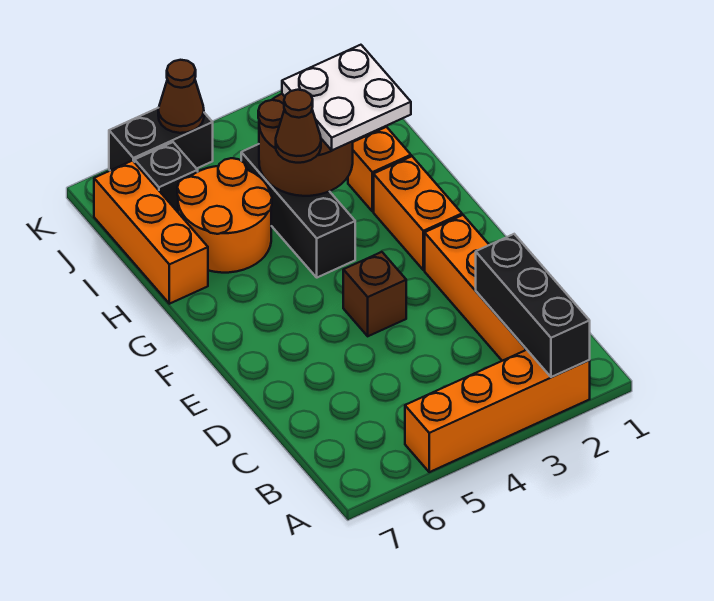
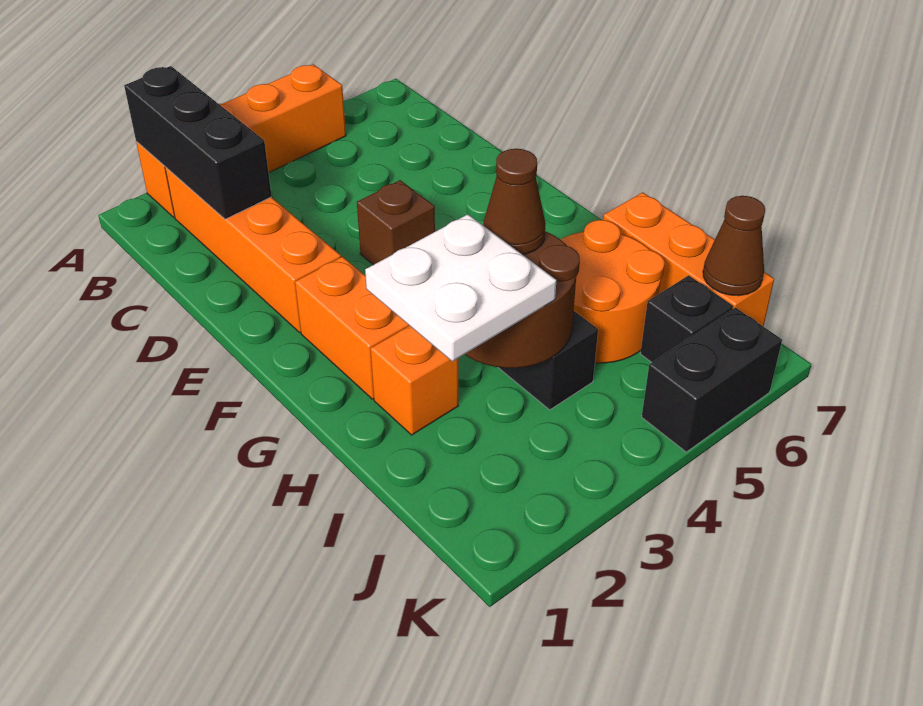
brown cone K5 level 2 -> brown cone J7 level 2

